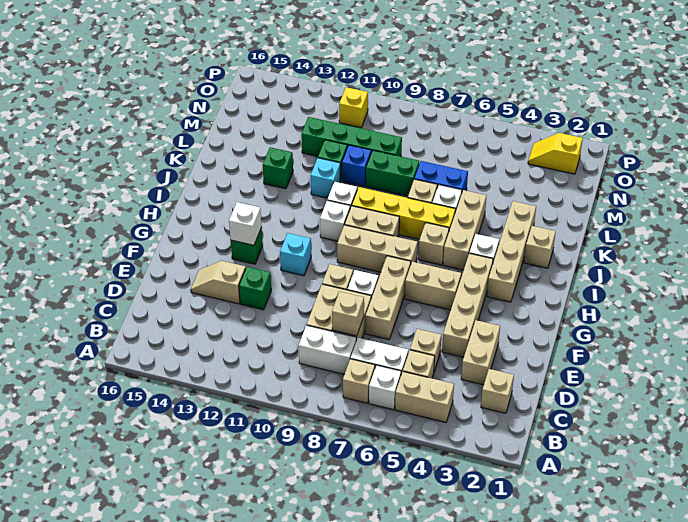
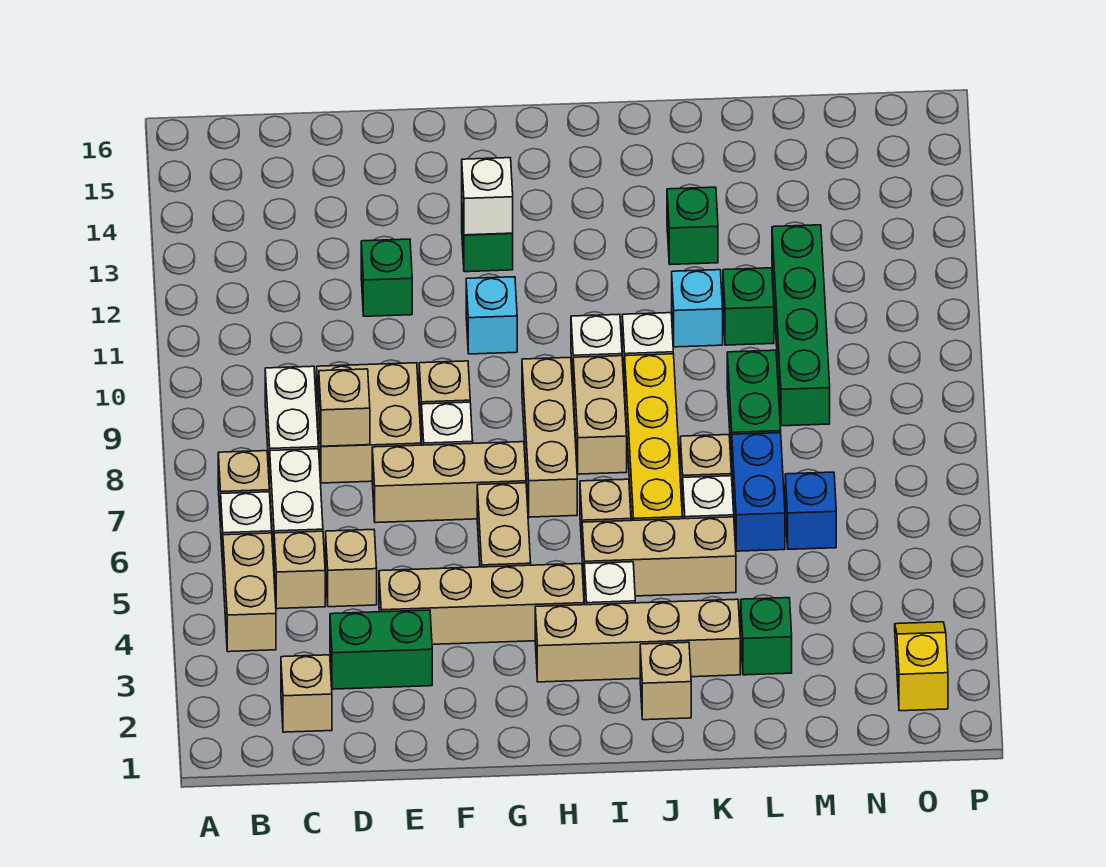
tan brick D3:E3 level 1 -> green brick D3:E3 level 1
tan slope E13:E14 level 1 top 13 -> none
none -> green brick L3 level 1
blue brick L10 level 1 -> blue brick M6 level 1
yellow brick O11 level 1 -> none

